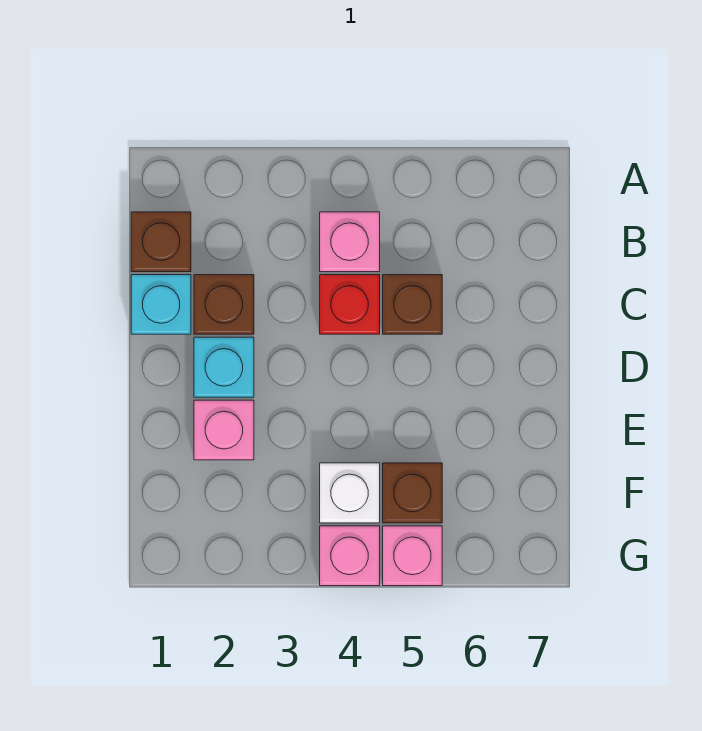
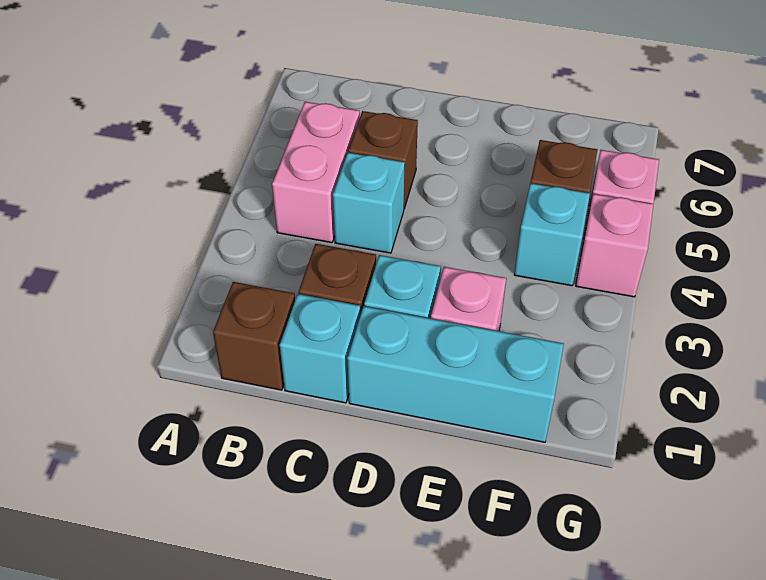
pink brick B4 level 1 -> pink brick B4:B5 level 1
red brick C4 level 1 -> cyan brick C4 level 1
none -> cyan brick D1:F1 level 1
white brick F4 level 1 -> cyan brick F4 level 1

